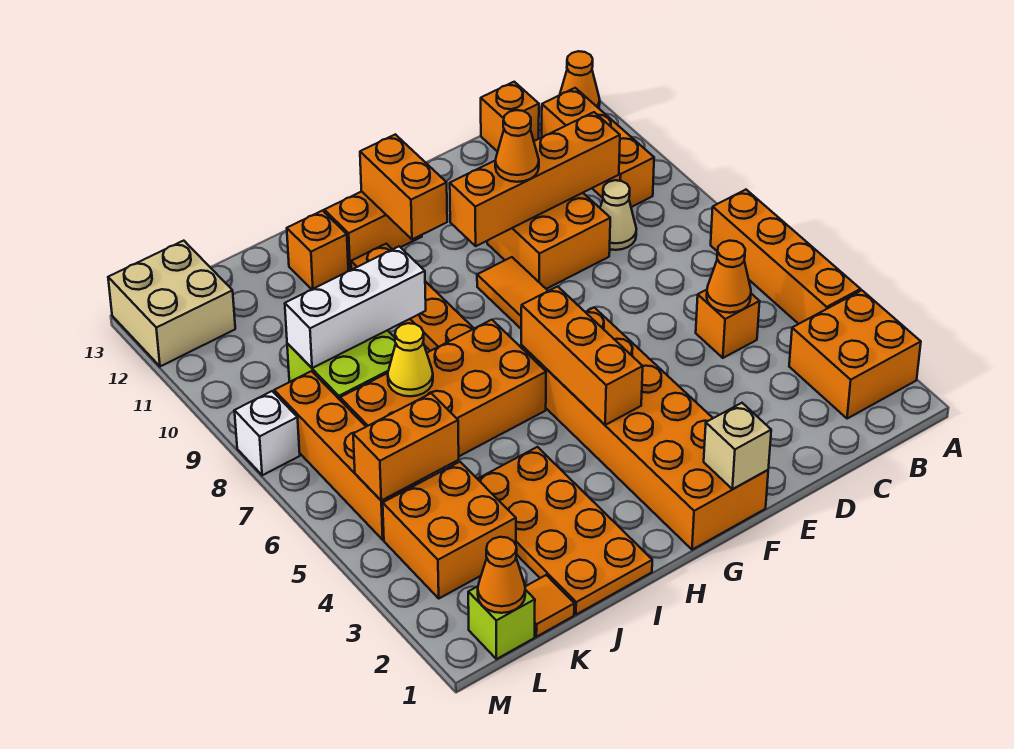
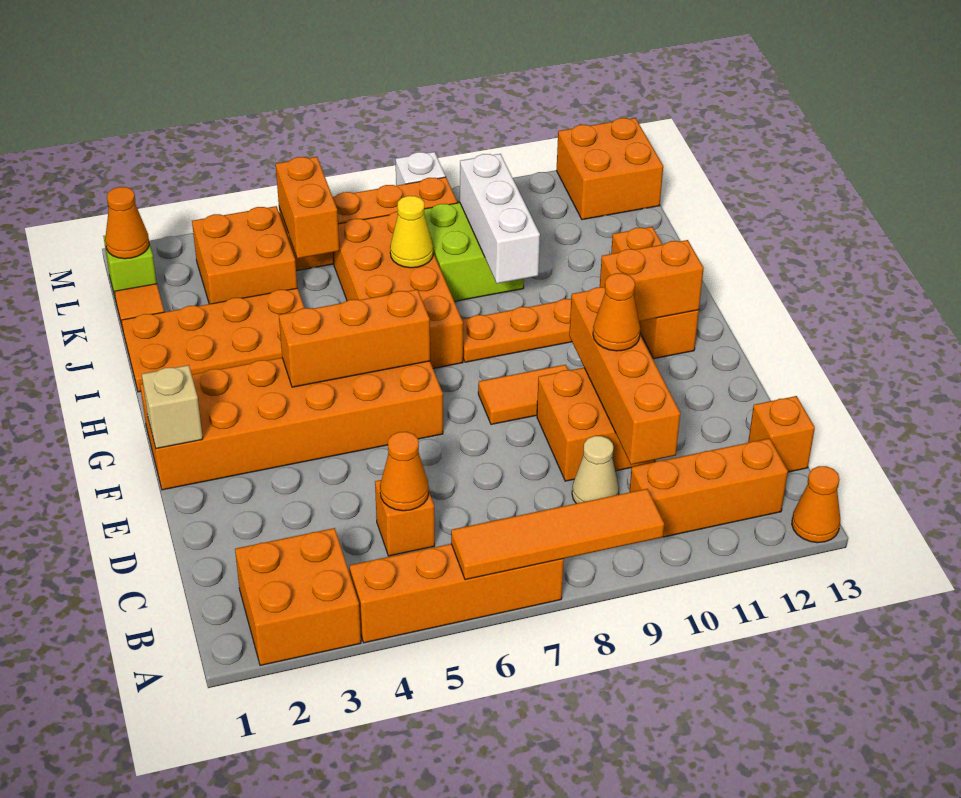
none -> orange tile A6:A9 level 2
tan brick L12:M13 level 1 -> orange brick L12:M13 level 1

